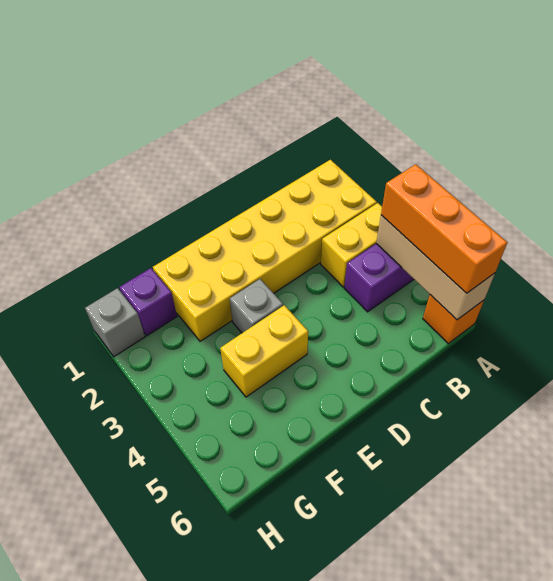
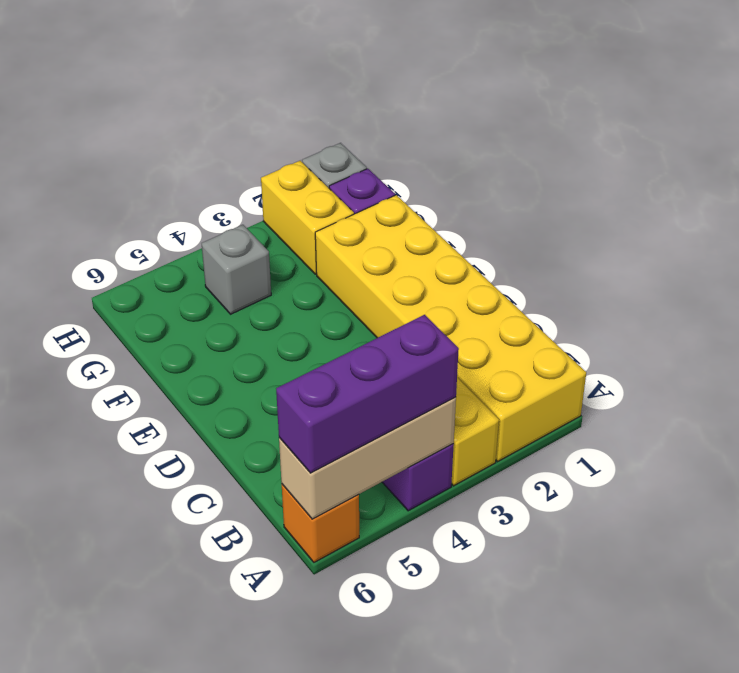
orange brick A4:A6 level 3 -> purple brick A4:A6 level 3
grey brick E3 level 1 -> grey brick G4 level 1
yellow brick E4:F4 level 1 -> yellow brick G2:H2 level 1

